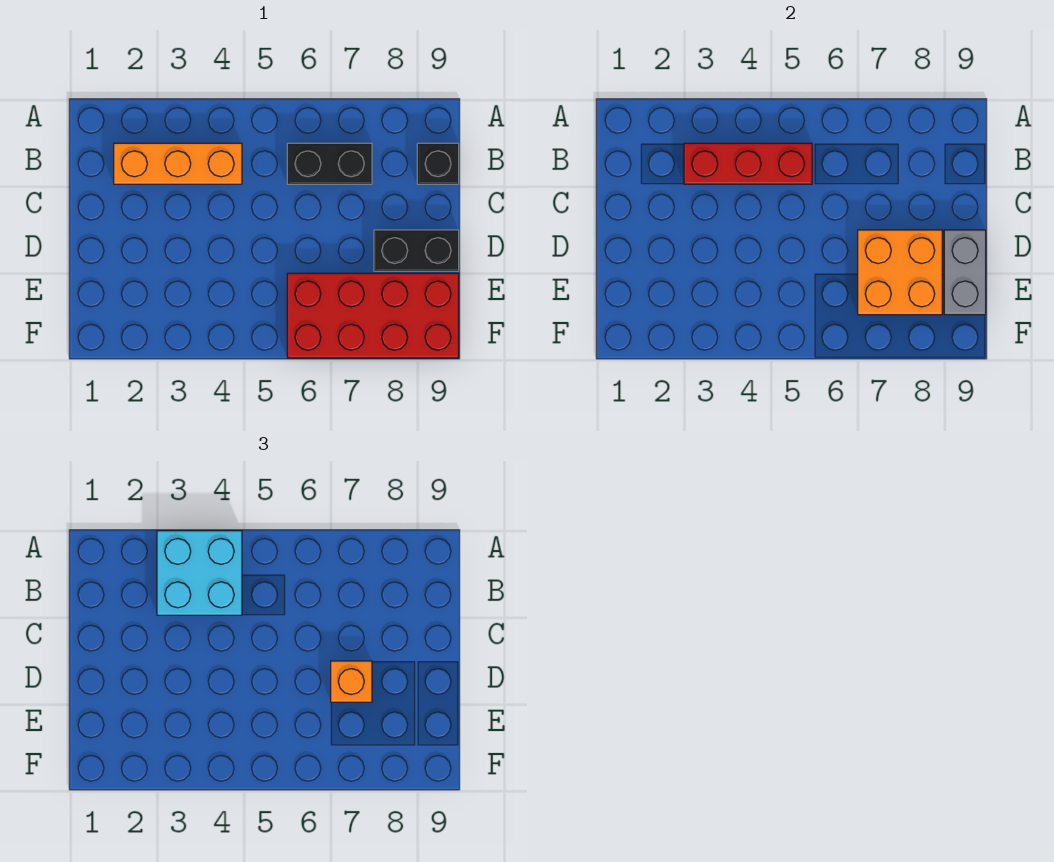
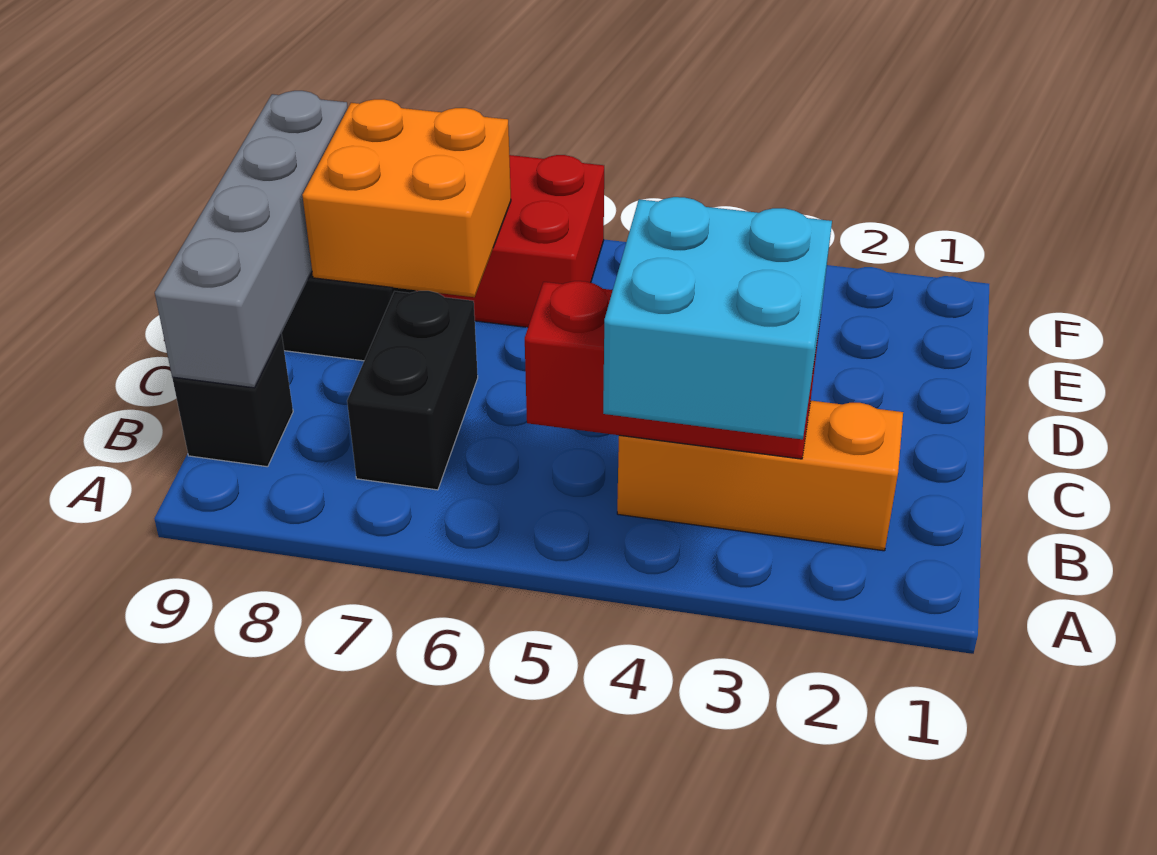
black brick B6:B7 level 1 -> black brick B7:C7 level 1
orange brick D7 level 3 -> none
grey brick D9:E9 level 2 -> grey brick B9:E9 level 2

